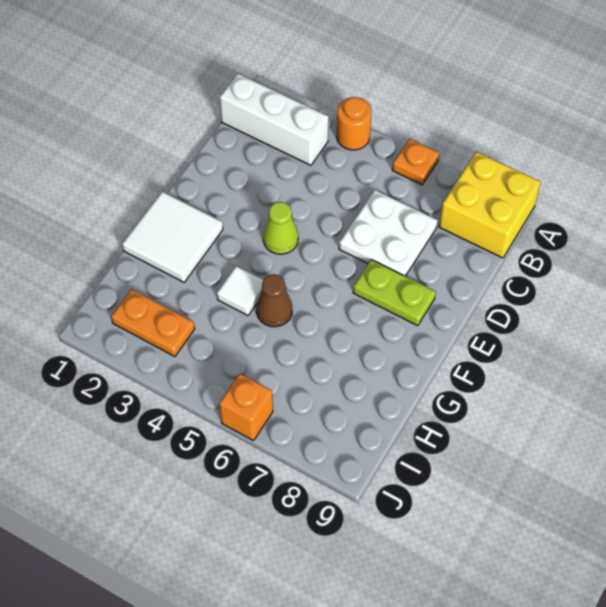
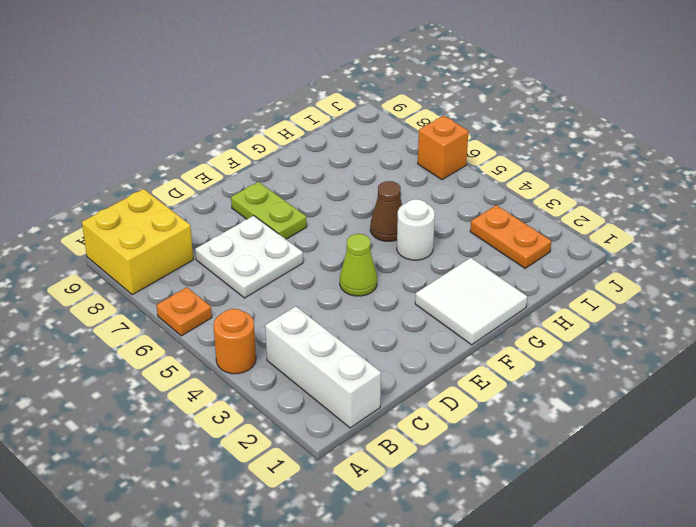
white tile G4 level 1 -> white round brick G4 level 1

